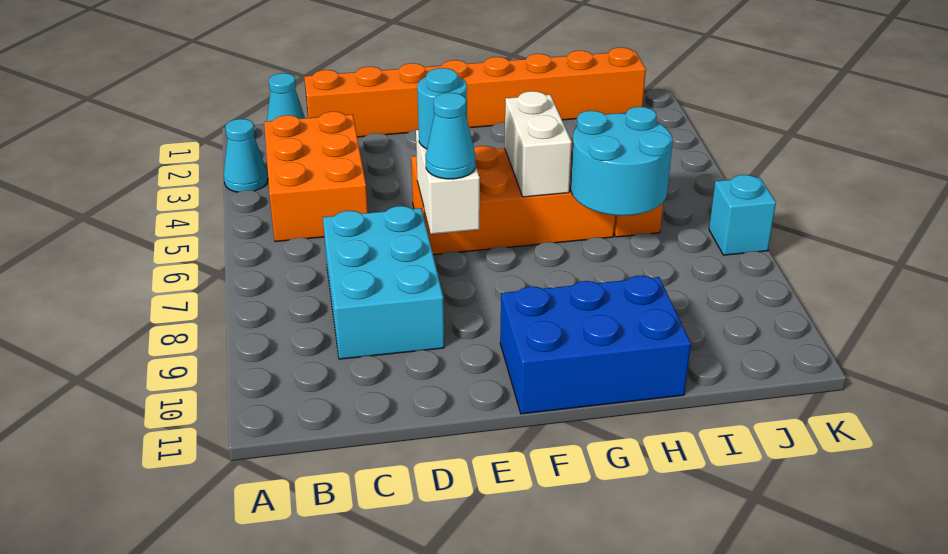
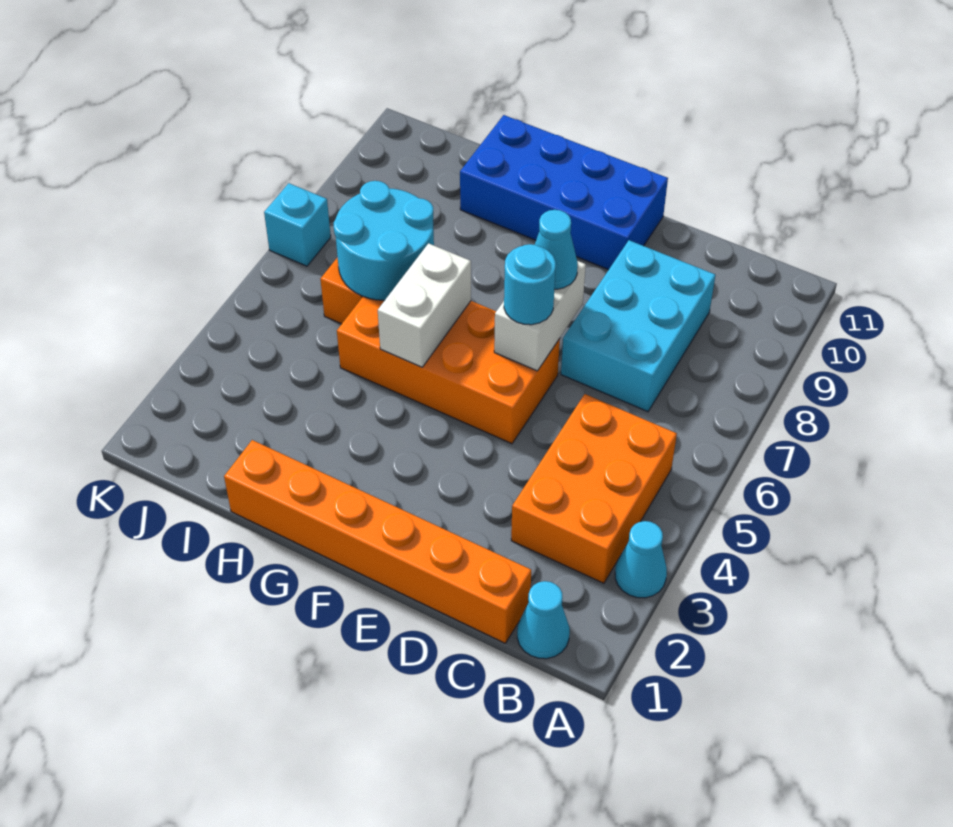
orange brick C1:J1 level 1 -> orange brick C1:H1 level 1
blue brick F10:H11 level 1 -> blue brick E10:H11 level 1

